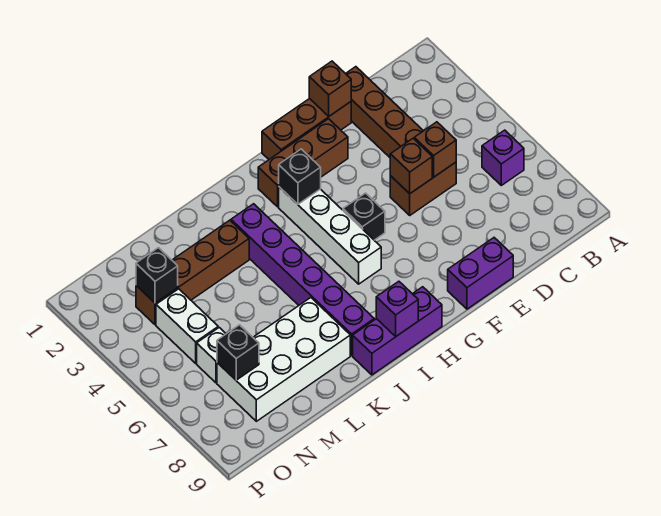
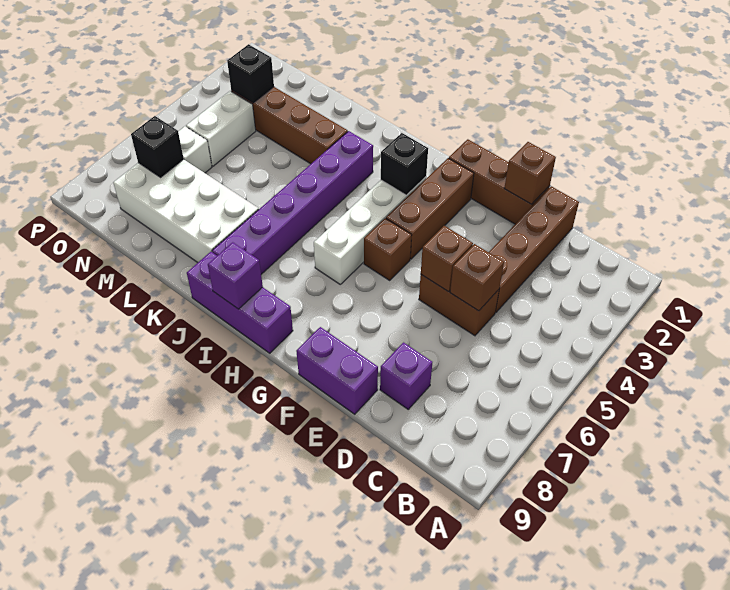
purple brick B6 level 1 -> purple brick D8 level 1
brown brick F2:H2 level 1 -> brown brick G2:G4 level 1
black brick G5 level 1 -> brown brick G5 level 1

